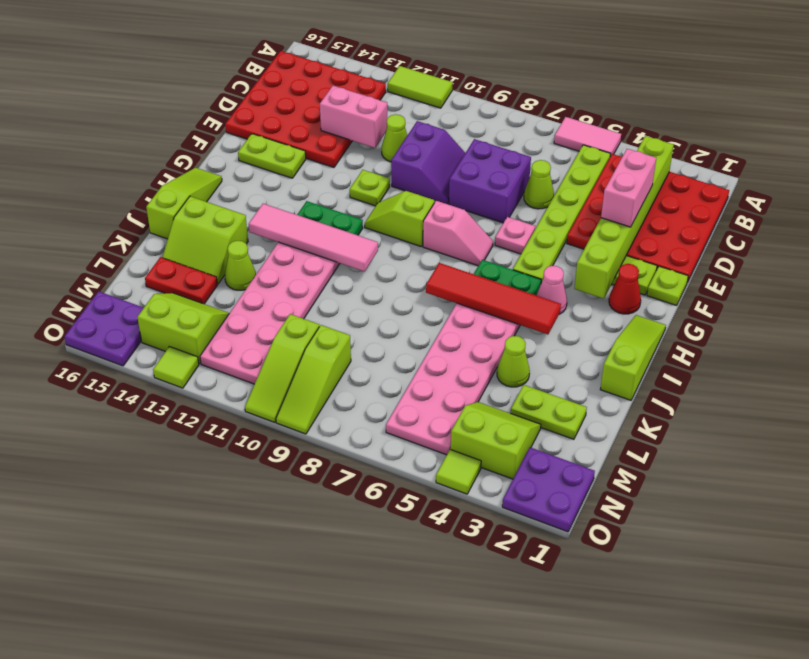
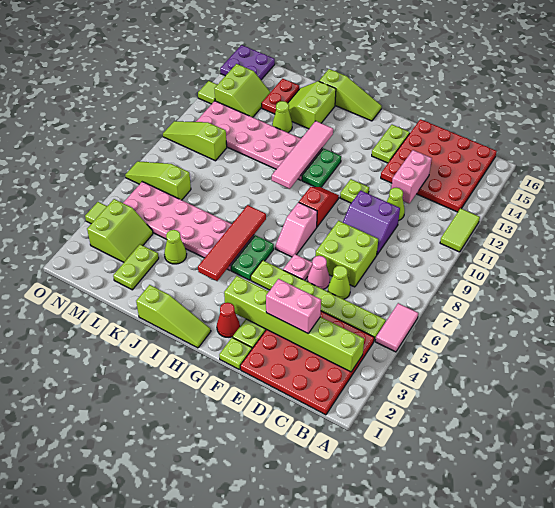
purple brick D7:E8 level 1 -> lime brick D7:E8 level 1
lime slope G9:G10 level 1 top 9 -> red slope G9:G10 level 1 top 9
pink cone H4 level 1 -> pink cone E6 level 1
lime slope M9:O9 level 1 top M -> lime slope M7:O7 level 1 top M
purple plate N1:O2 level 1 -> none

